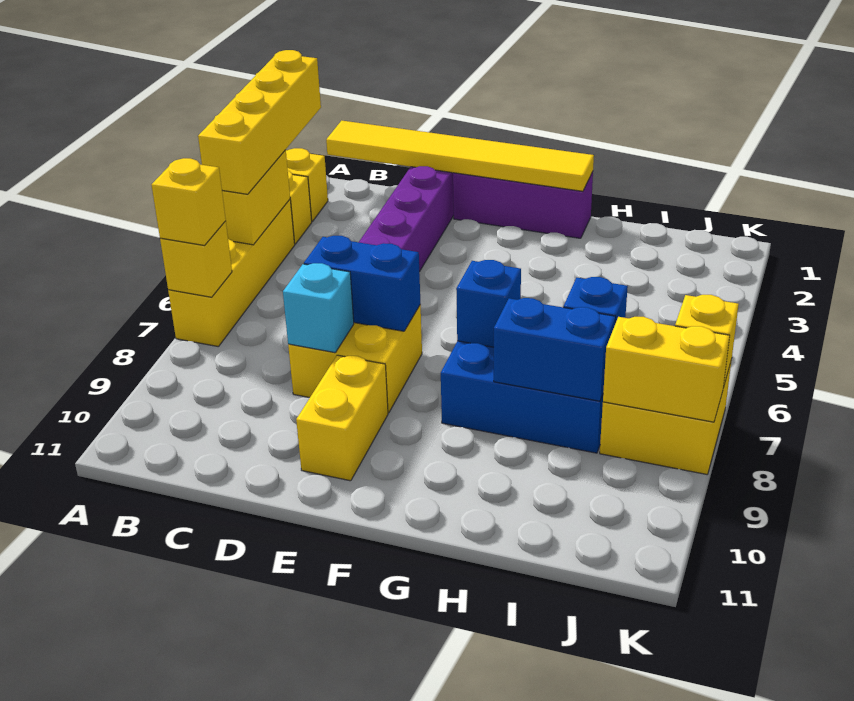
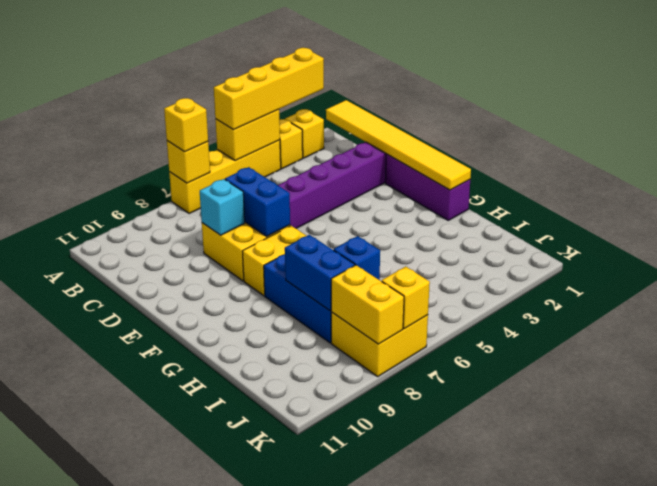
yellow brick E9:E10 level 1 -> yellow brick F7:F8 level 1
blue brick G7 level 2 -> none

